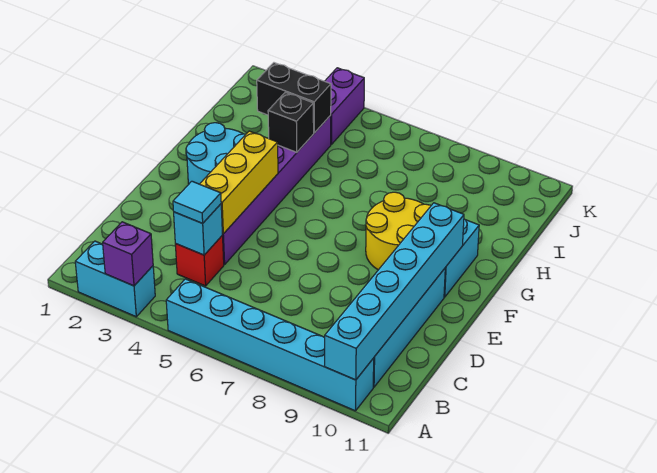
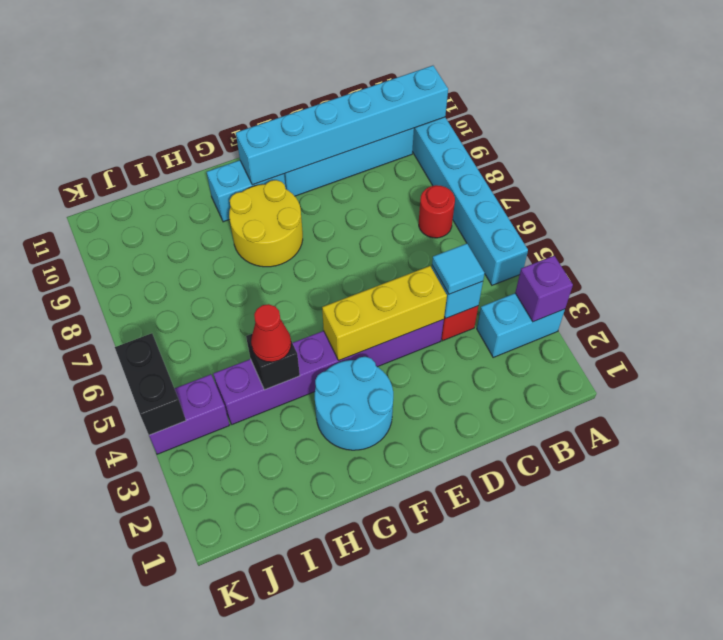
cyan brick A2:A3 level 1 -> cyan brick A3:B3 level 1
none -> red round brick B7 level 1
none -> red cone H4 level 3
black brick I3:I4 level 2 -> black brick K4:K5 level 2

